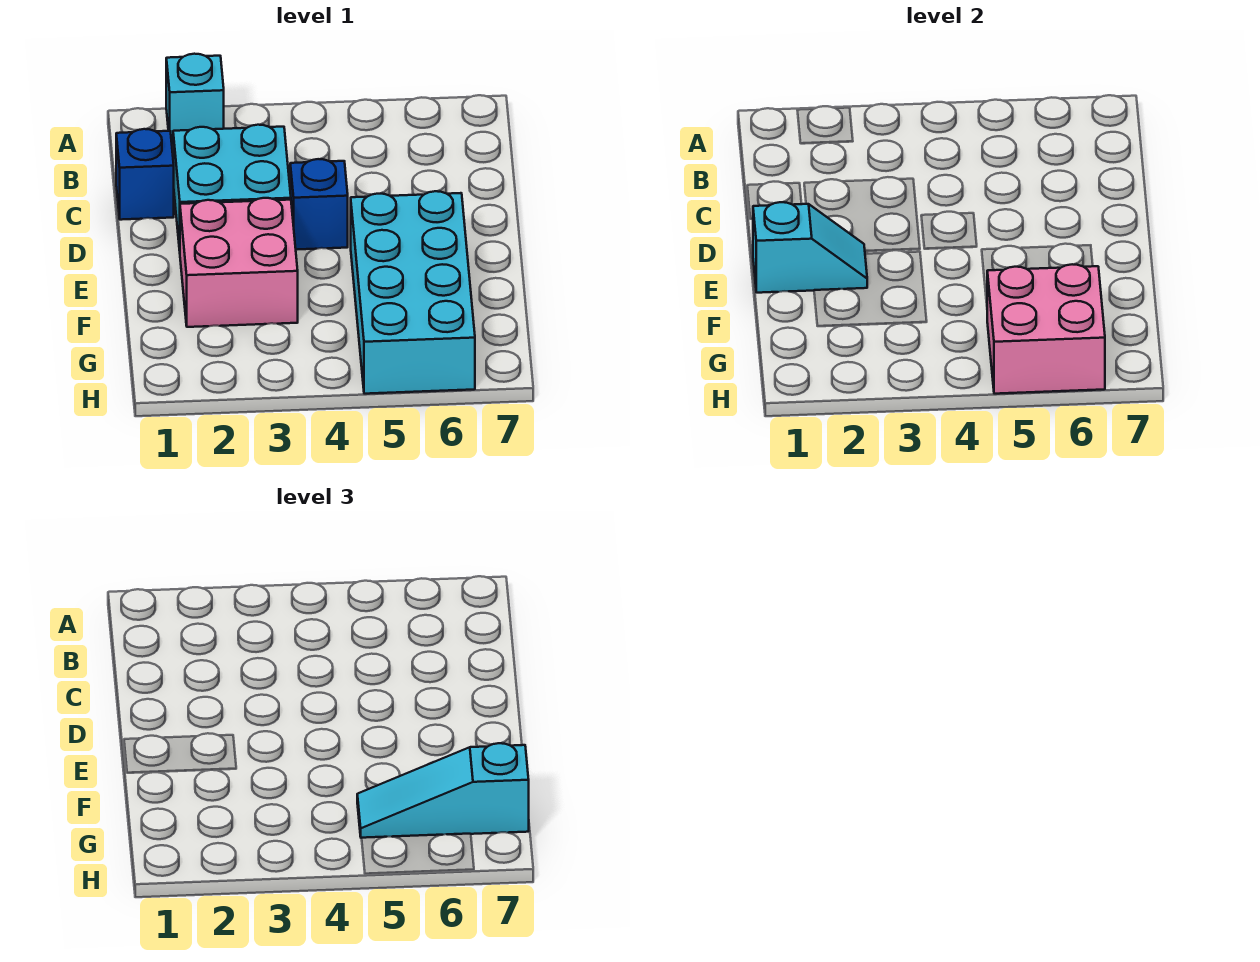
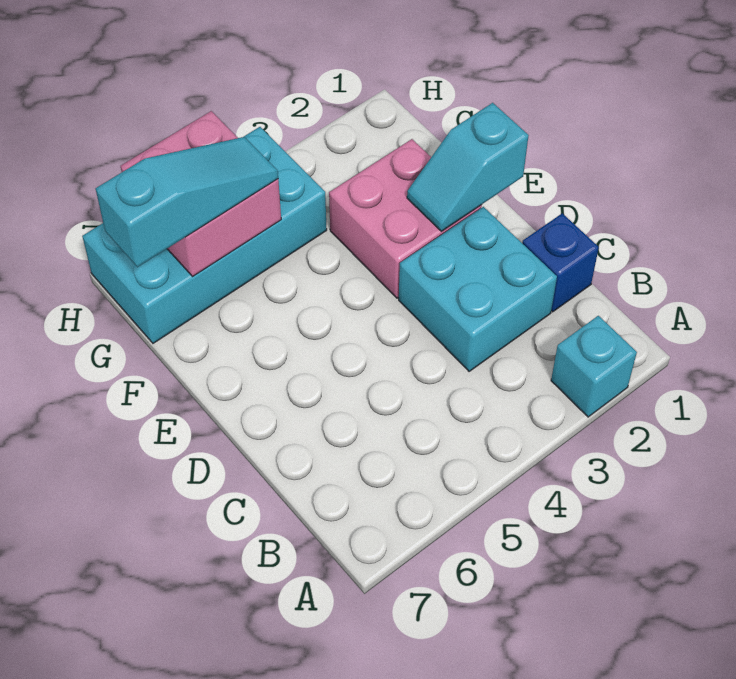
blue brick D4 level 1 -> none
cyan brick E5:H6 level 1 -> cyan brick G4:H7 level 1

